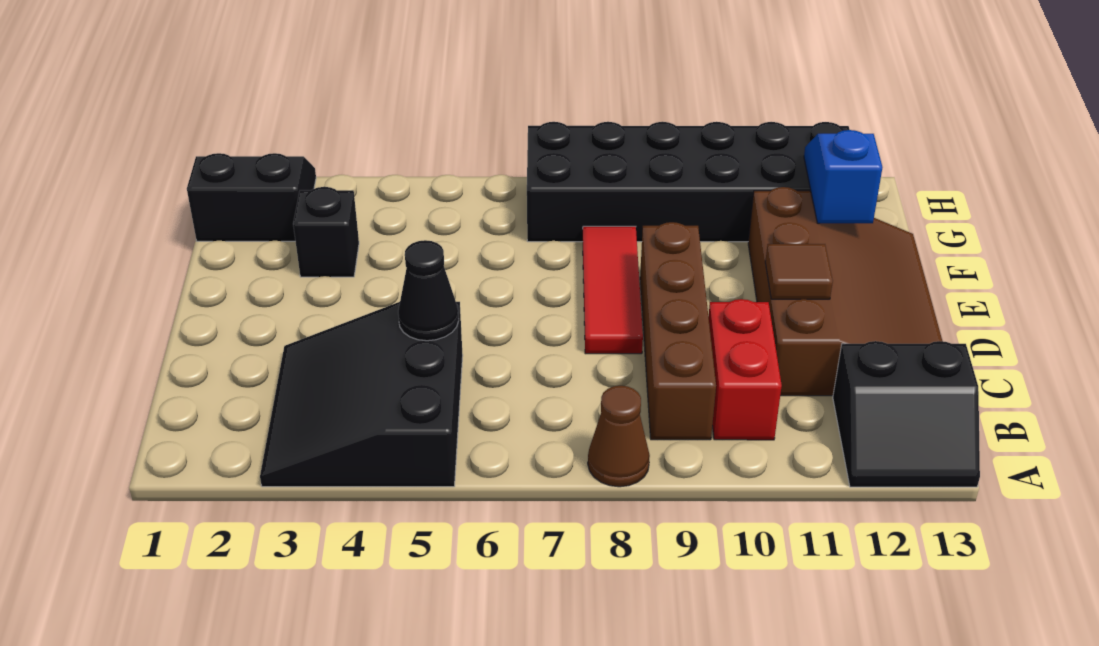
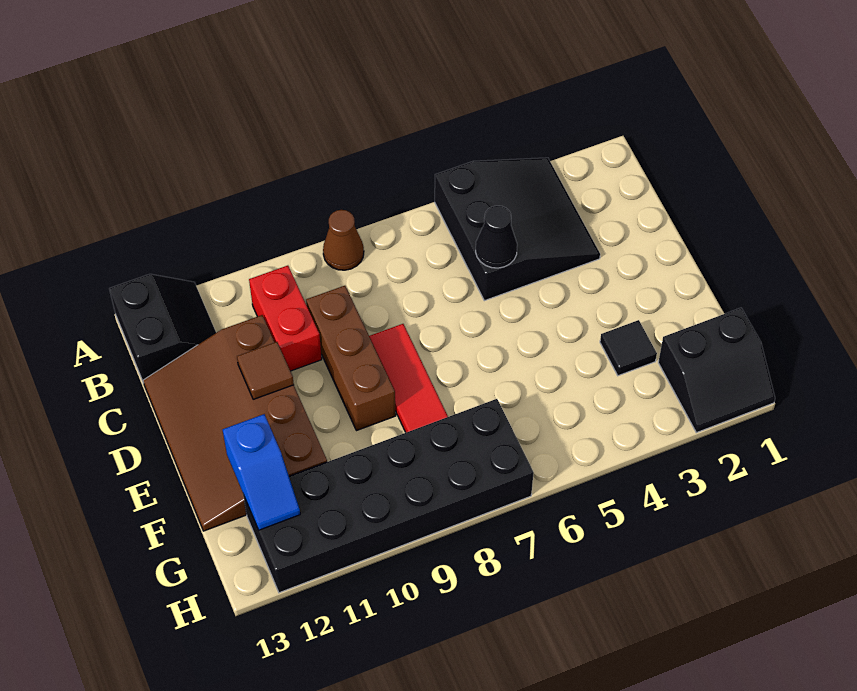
black slope A12:B13 level 1 top B -> black slope A12:B13 level 1 top 13
brown brick B9:E9 level 1 -> brown brick C9:E9 level 1
black brick F3 level 1 -> black tile F3 level 1

